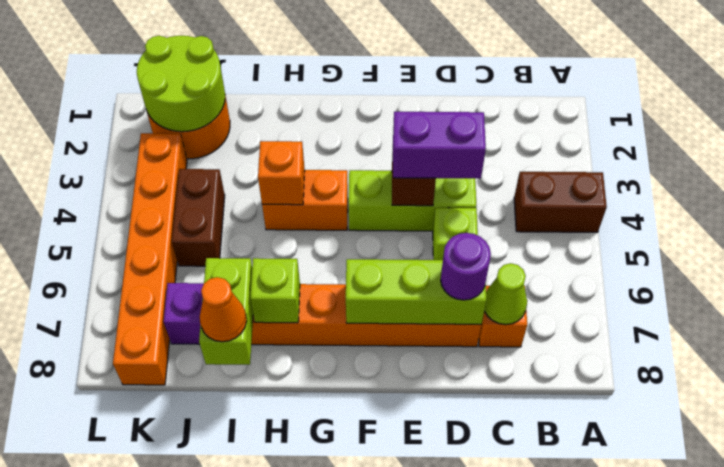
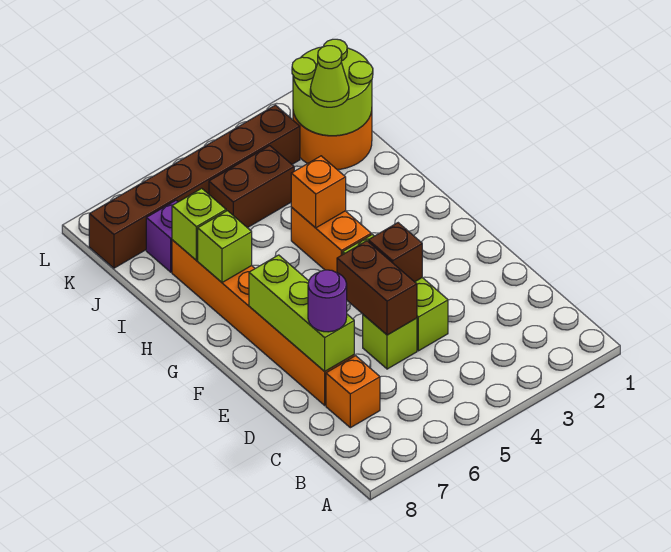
brown brick A4:B4 level 1 -> brown brick D5:E5 level 2
lime cone C7 level 2 -> lime cone J2 level 3
purple brick D4:E4 level 3 -> none
lime brick I7:I8 level 2 -> lime brick I7 level 2
orange cone I8 level 3 -> none
orange brick K3:K8 level 1 -> brown brick K3:K8 level 1

